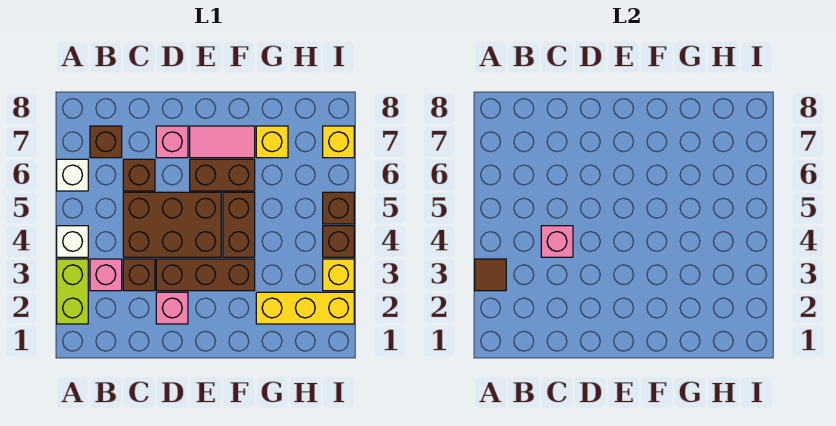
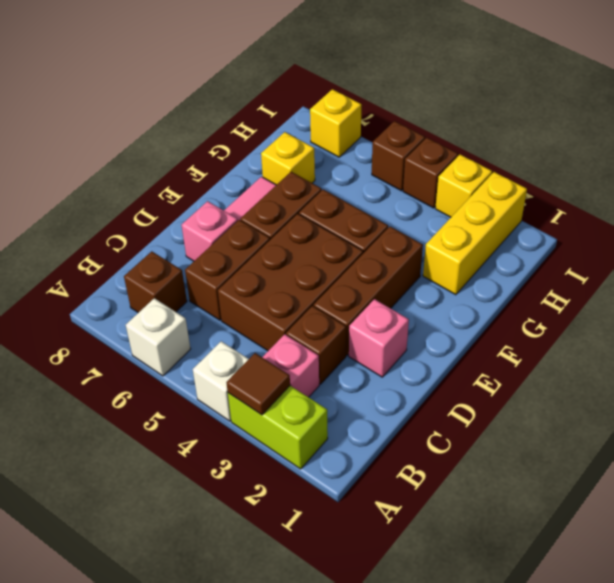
pink brick C4 level 2 -> none
brown brick C6 level 1 -> brown brick C6:D6 level 1

